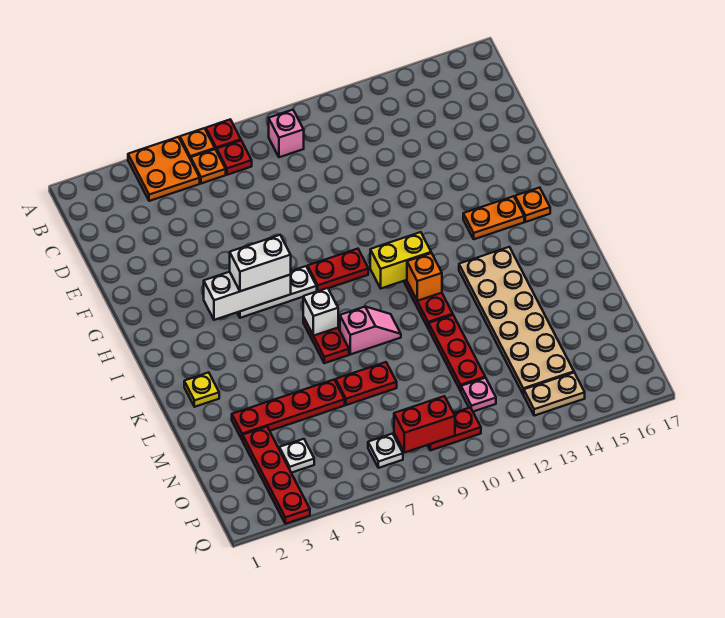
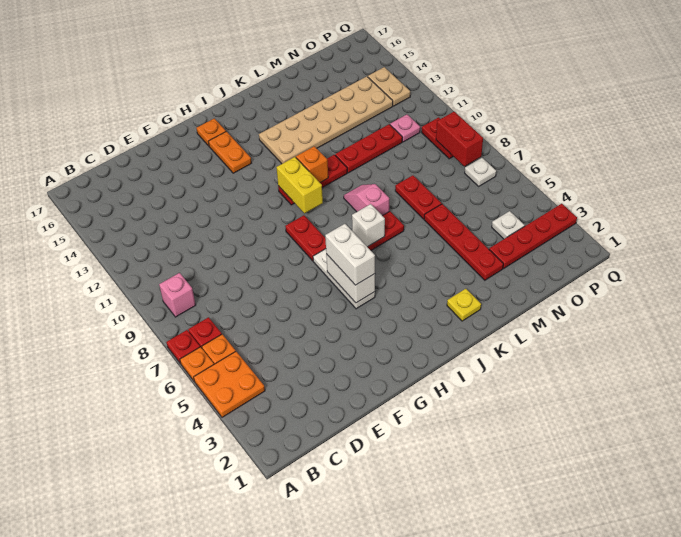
white brick H4:H6 level 2 -> white brick H5:H6 level 2

